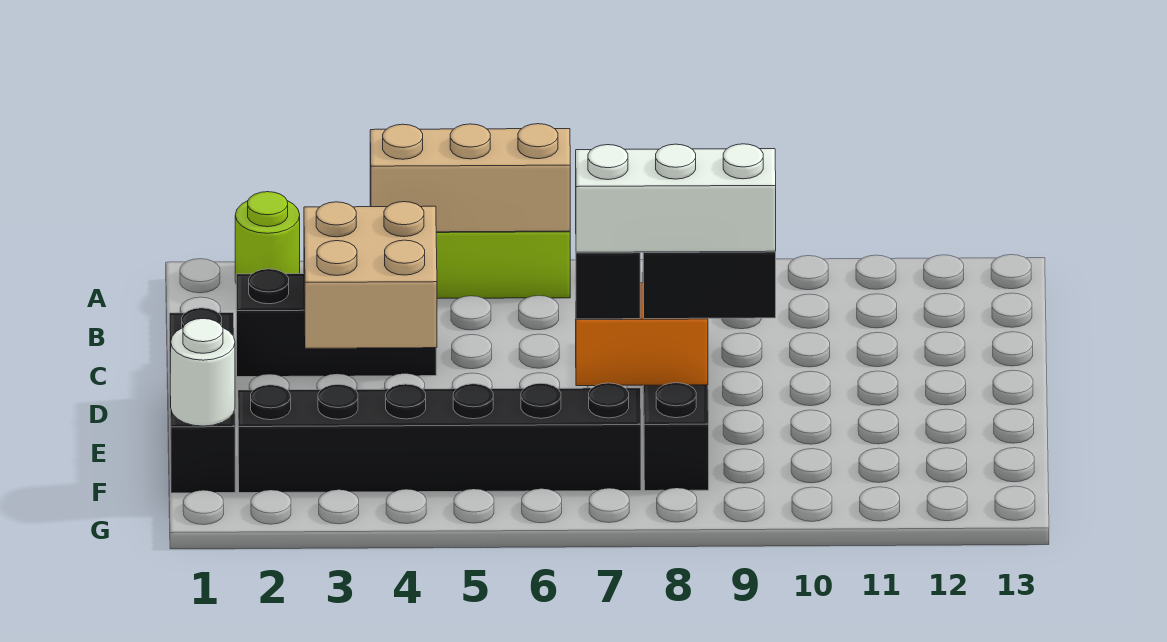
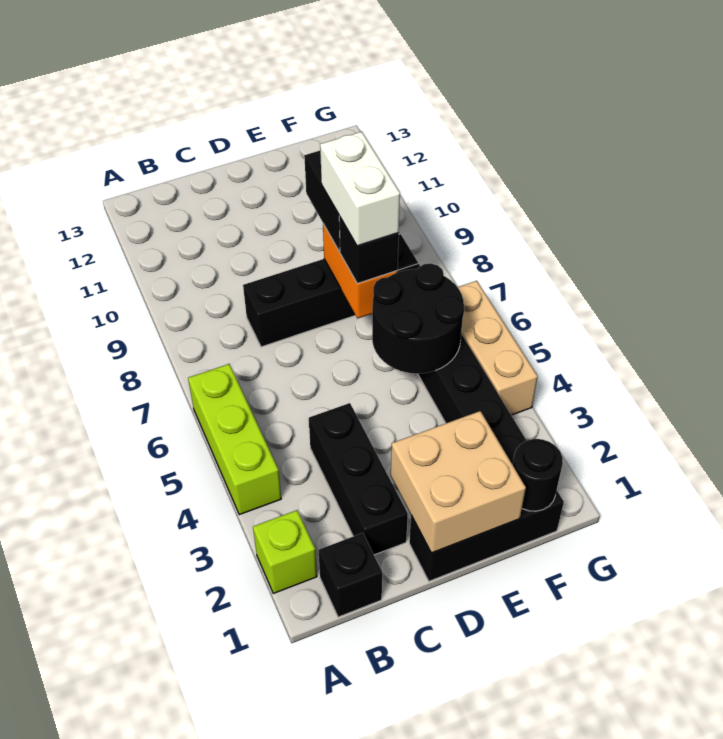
lime round brick A2 level 1 -> lime brick A2 level 1
tan brick A4:A6 level 2 -> tan brick G4:G6 level 1
none -> black brick B1 level 1
tan brick C3:D4 level 2 -> tan brick D1:E2 level 2
none -> black round brick E5:F6 level 2
white brick E7:E9 level 4 -> white brick E7:E8 level 4
white round brick F1 level 2 -> black round brick F1 level 2

